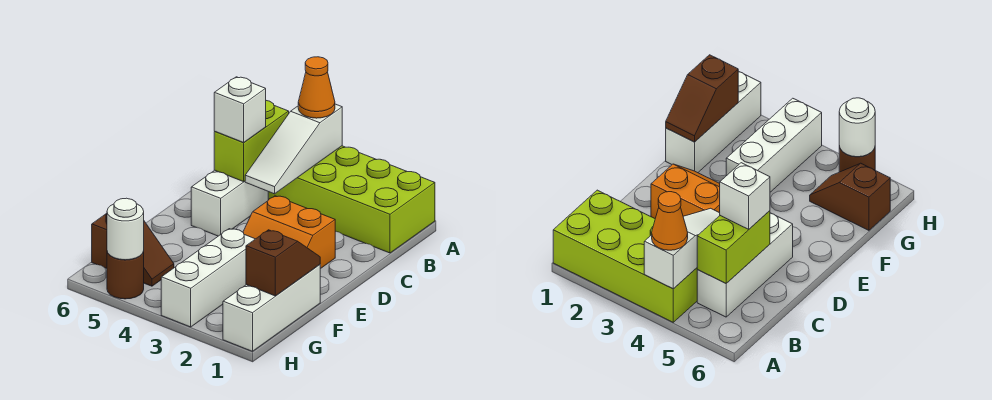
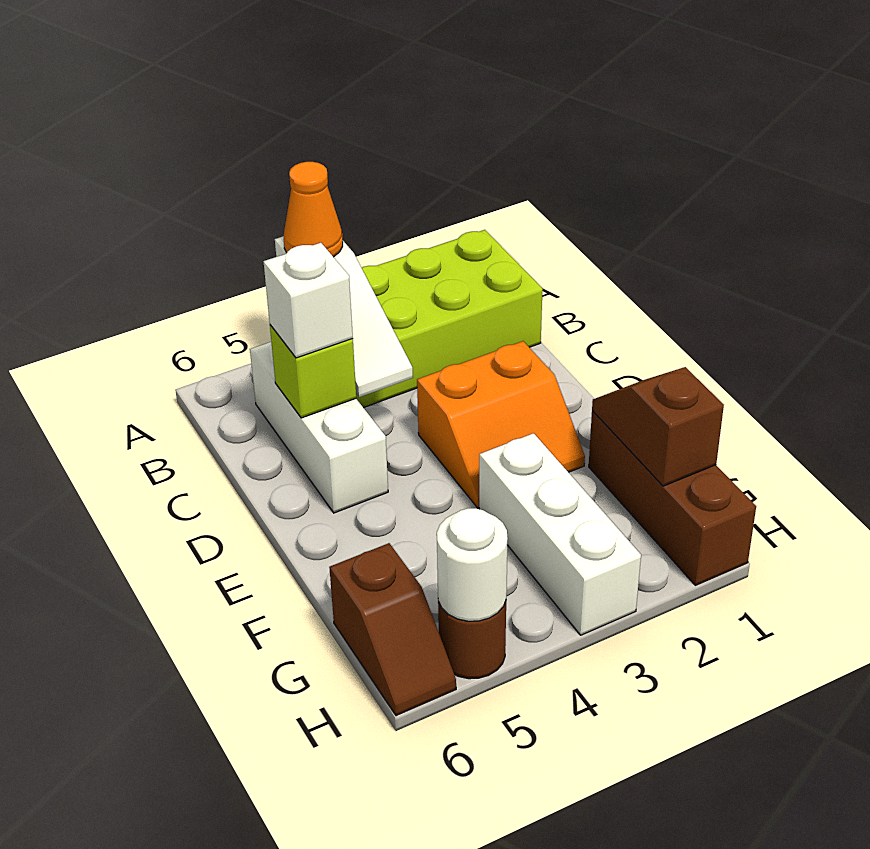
lime brick B5:C5 level 2 -> lime brick C5 level 2
white brick F1:H1 level 1 -> brown brick F1:H1 level 1
brown slope G5:G6 level 1 top 6 -> brown slope G6:H6 level 1 top G

